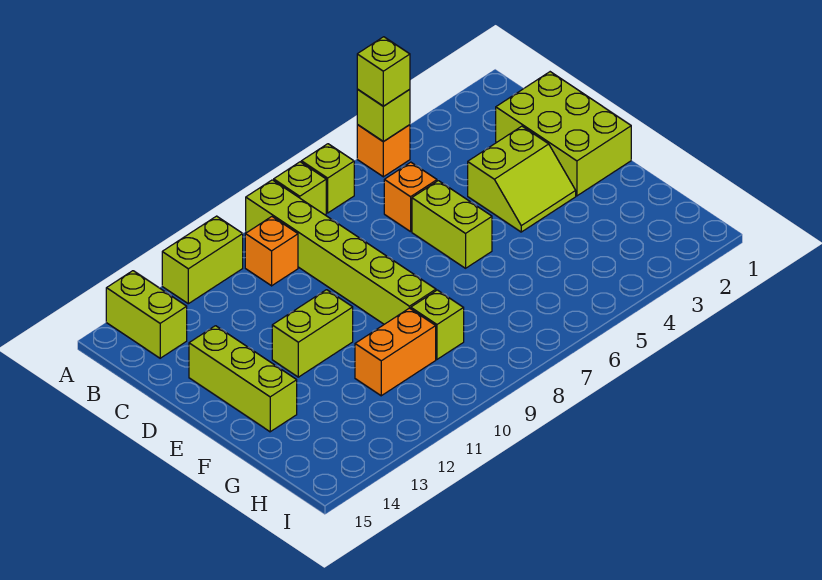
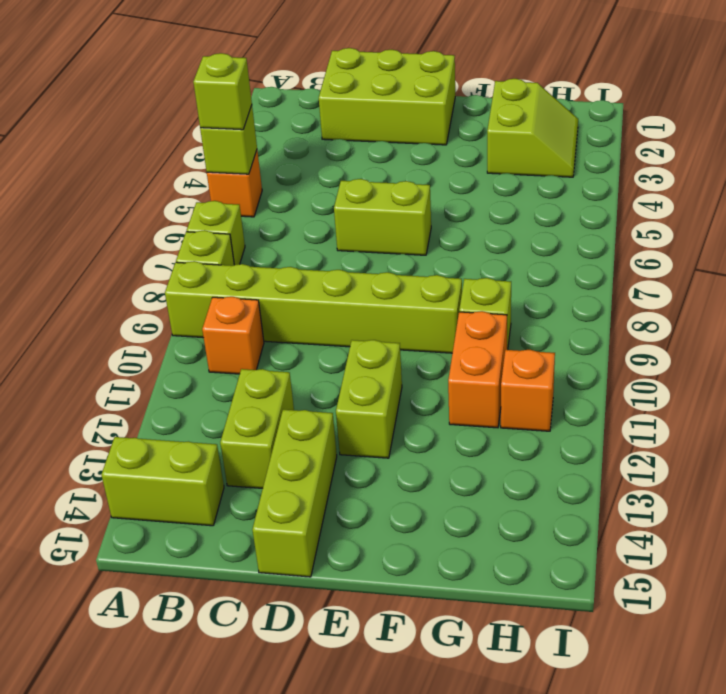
lime brick A11:A12 level 1 -> lime brick C12:C13 level 1
orange brick C6 level 1 -> orange brick H11 level 1
lime slope D3:E4 level 1 top D -> lime slope G2:H3 level 1 top G
lime brick D14:F14 level 1 -> lime brick D13:D15 level 1

